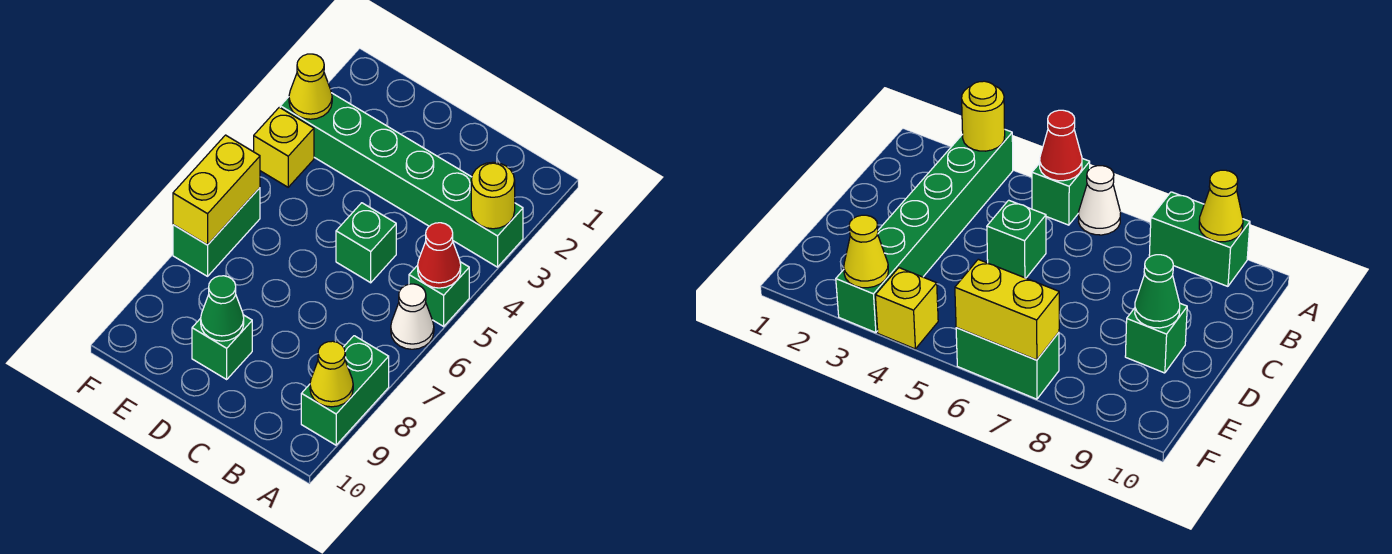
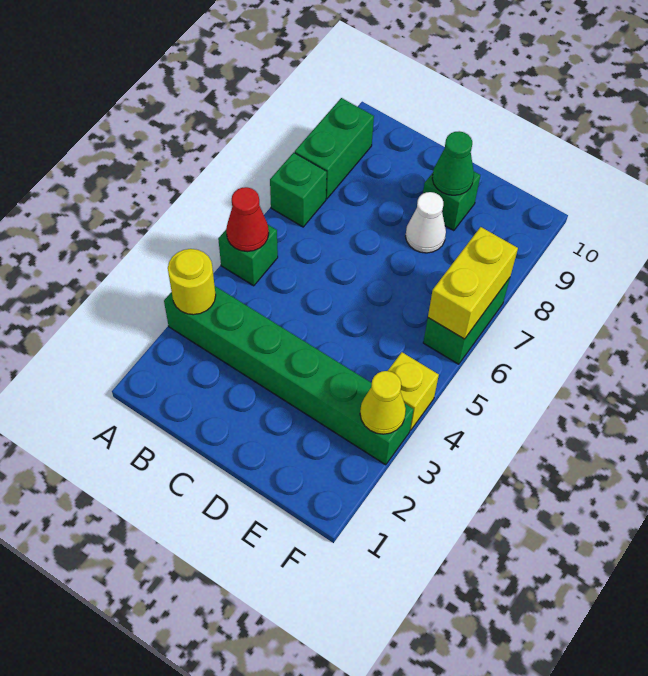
white cone A6 level 1 -> white cone D8 level 1
yellow cone A9 level 2 -> none
green brick C5 level 1 -> green brick A7 level 1

